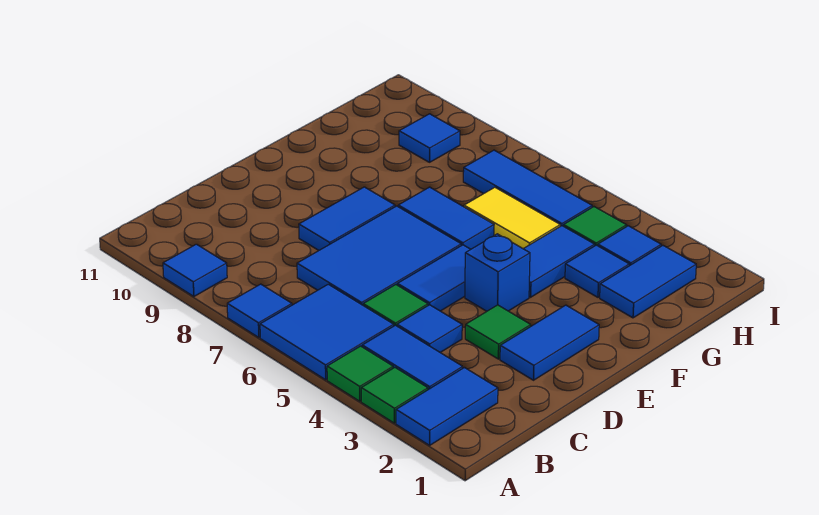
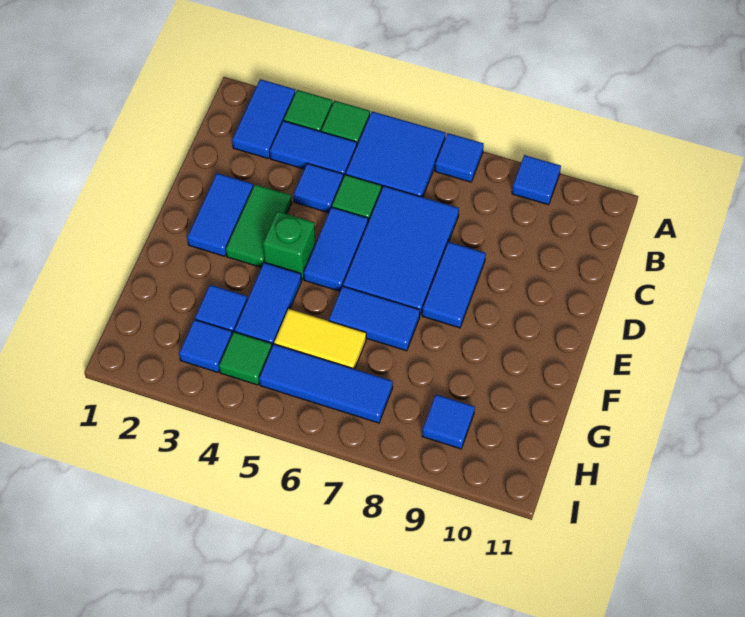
green tile D3 level 1 -> green tile D3:E3 level 1
blue brick E4 level 1 -> green brick E4 level 1
blue tile G2:H2 level 1 -> none

